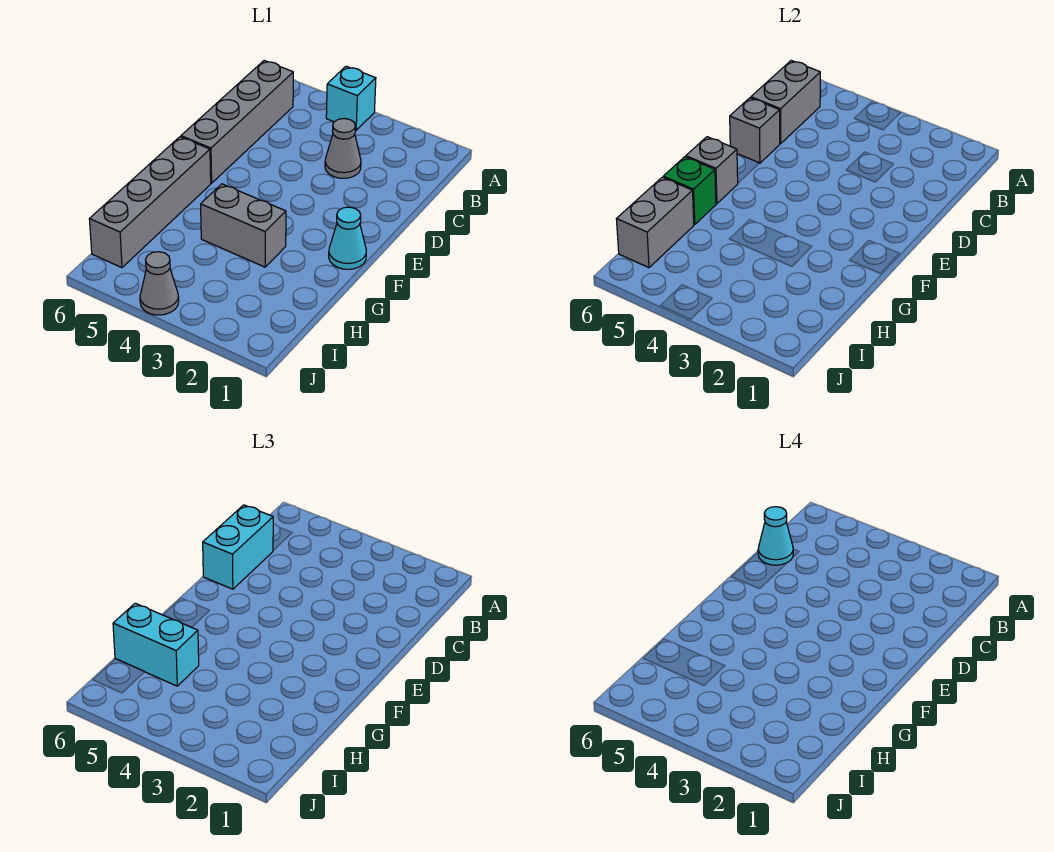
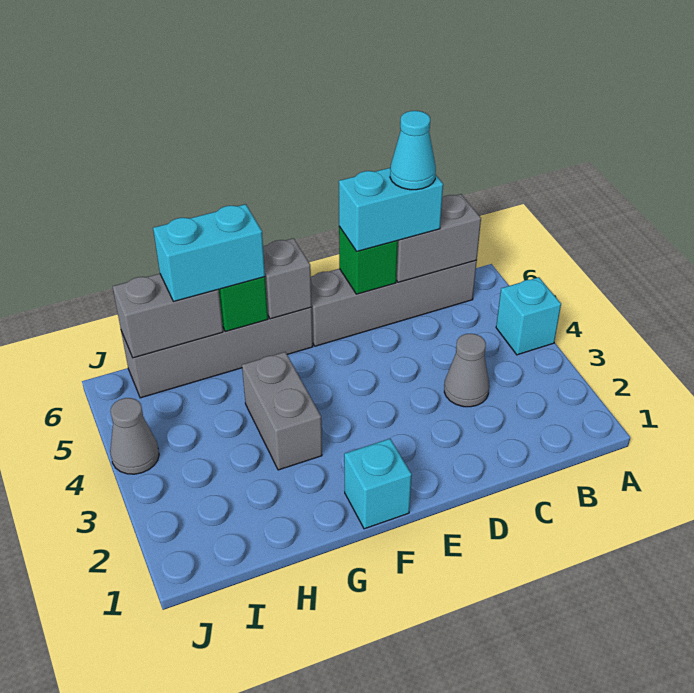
grey brick D6 level 2 -> green brick D6 level 2
cyan cone F1 level 1 -> cyan brick F1 level 1
cyan brick H5:H6 level 3 -> cyan brick G6:H6 level 3

